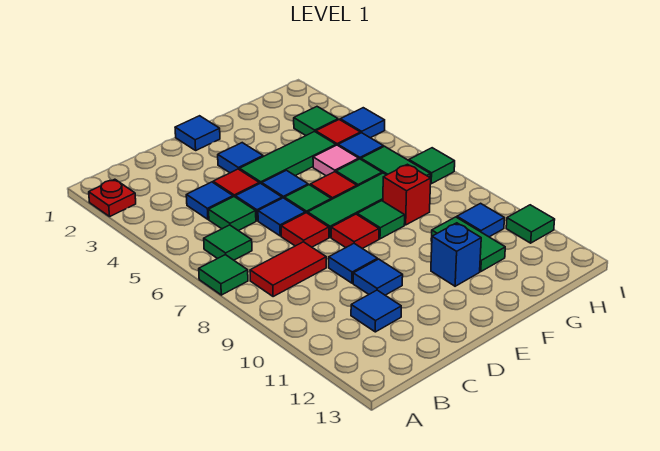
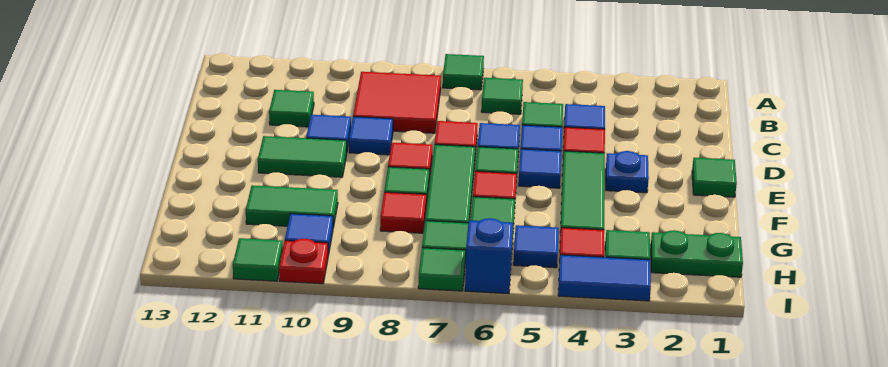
red plate A2 level 1 -> red plate I10 level 1
red tile B8:C8 level 1 -> red tile B8:C9 level 1
blue tile C11 level 1 -> green tile C11 level 1
blue tile E1 level 1 -> green tile E1 level 1
blue tile E3 level 1 -> blue plate E3 level 1
none -> green tile E10:E11 level 1
blue brick F11 level 1 -> blue brick I6 level 1
pink tile G5 level 1 -> none
red brick G8 level 1 -> red tile G8 level 1
none -> green plate H1:H2 level 1
blue tile I4 level 1 -> blue tile I3:I4 level 1

